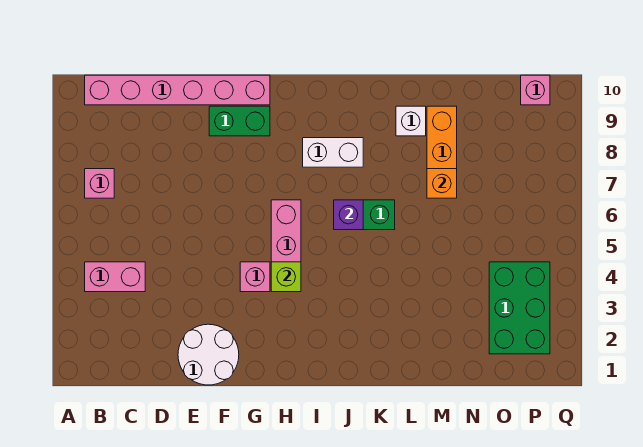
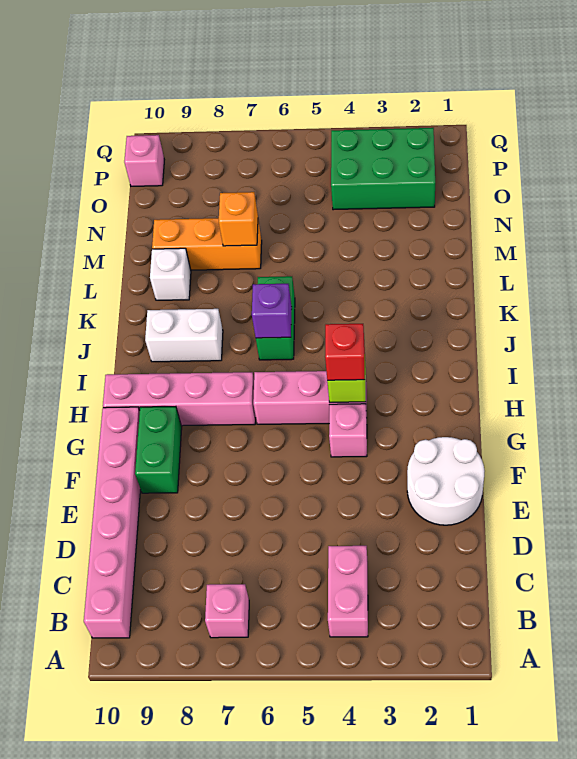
none -> red brick H4 level 3
none -> pink brick H7:H10 level 1
white brick I8:J8 level 1 -> white brick J8:J9 level 1

